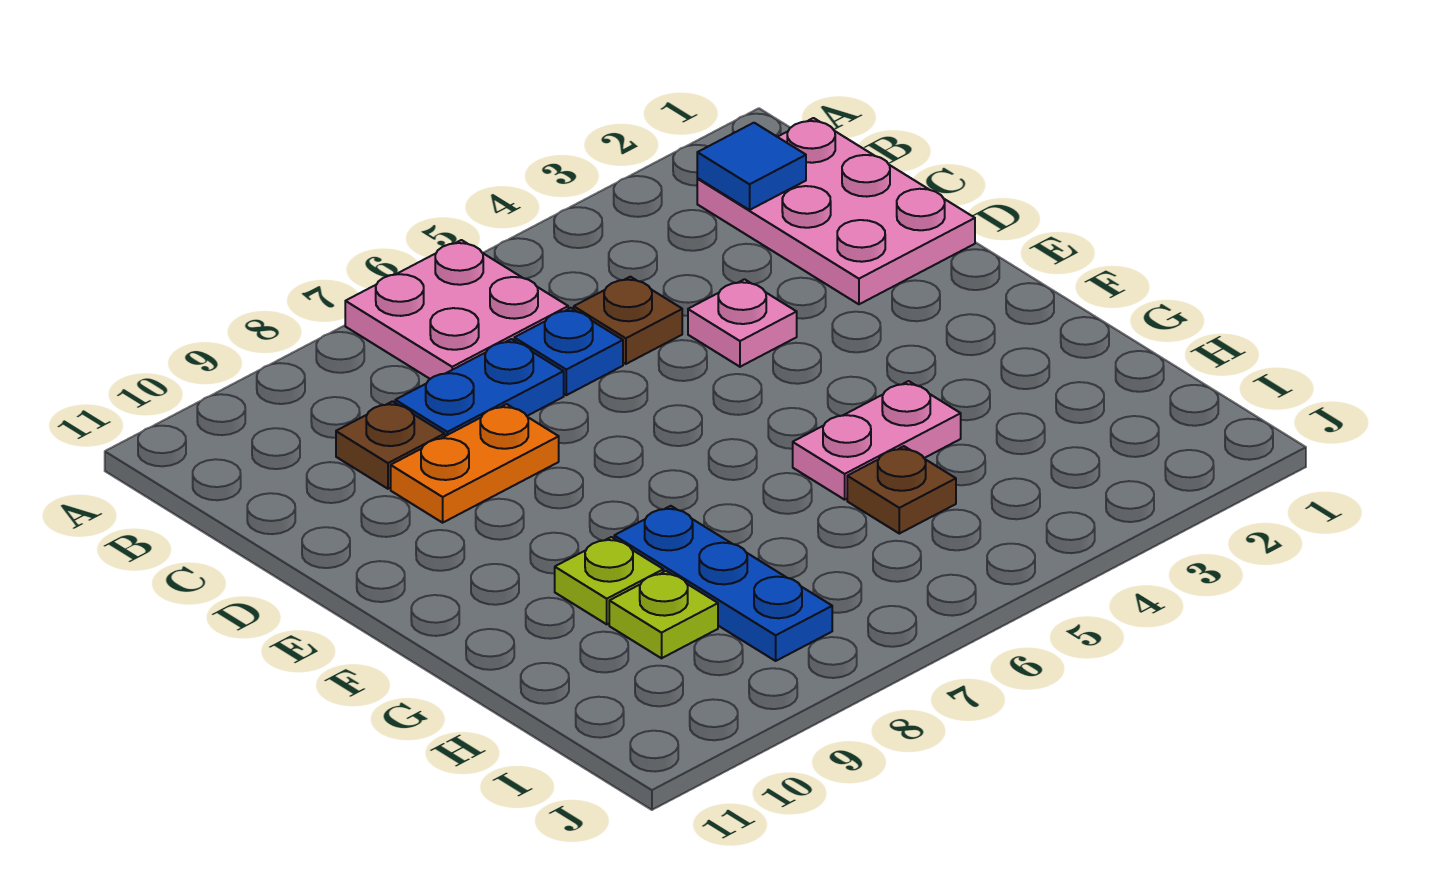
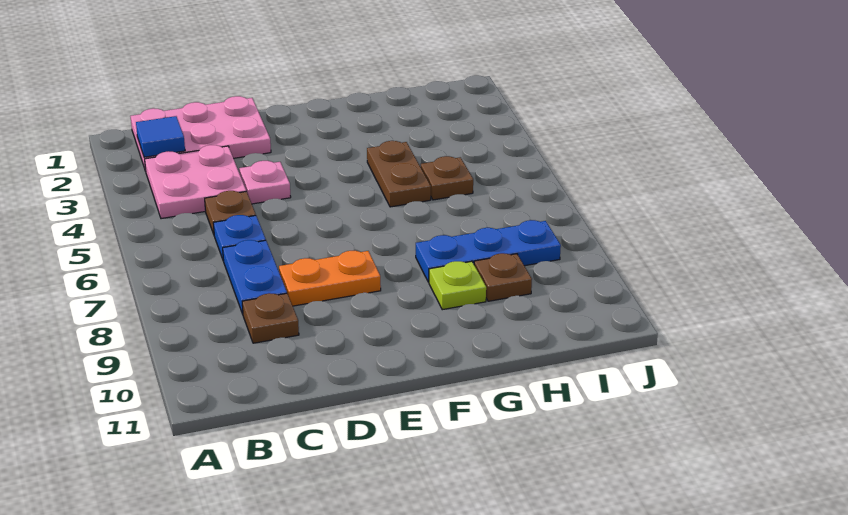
pink plate A6:B7 level 1 -> pink plate B3:C4 level 1
orange plate D8:D9 level 1 -> orange plate D8:E8 level 1
pink plate G4:G5 level 1 -> brown plate G4:G5 level 1
lime plate H9 level 1 -> brown plate H9 level 1

